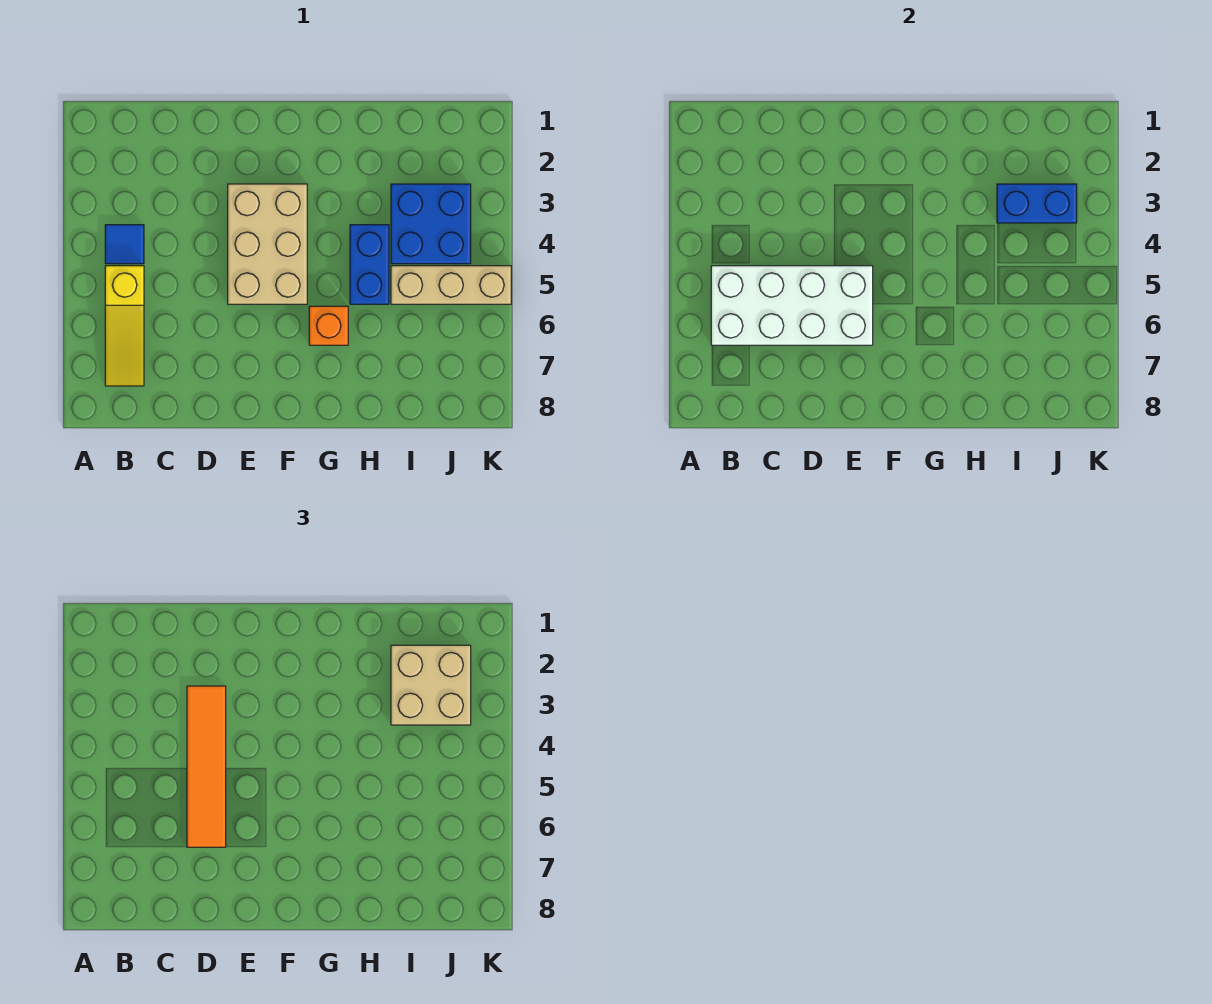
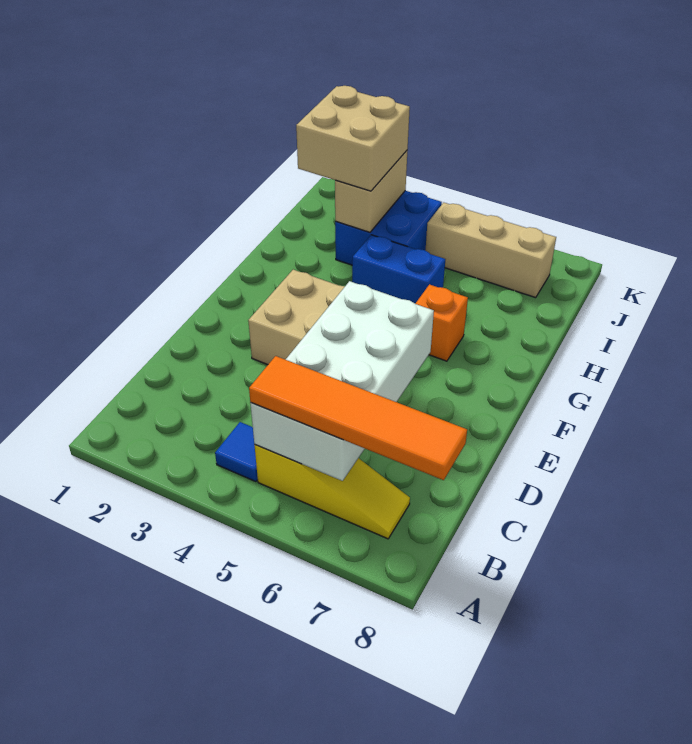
orange tile D3:D6 level 3 -> orange tile B5:B8 level 3
blue brick I3:J3 level 2 -> tan brick I3:J3 level 2
tan brick I5:K5 level 1 -> tan brick J5:J7 level 1

